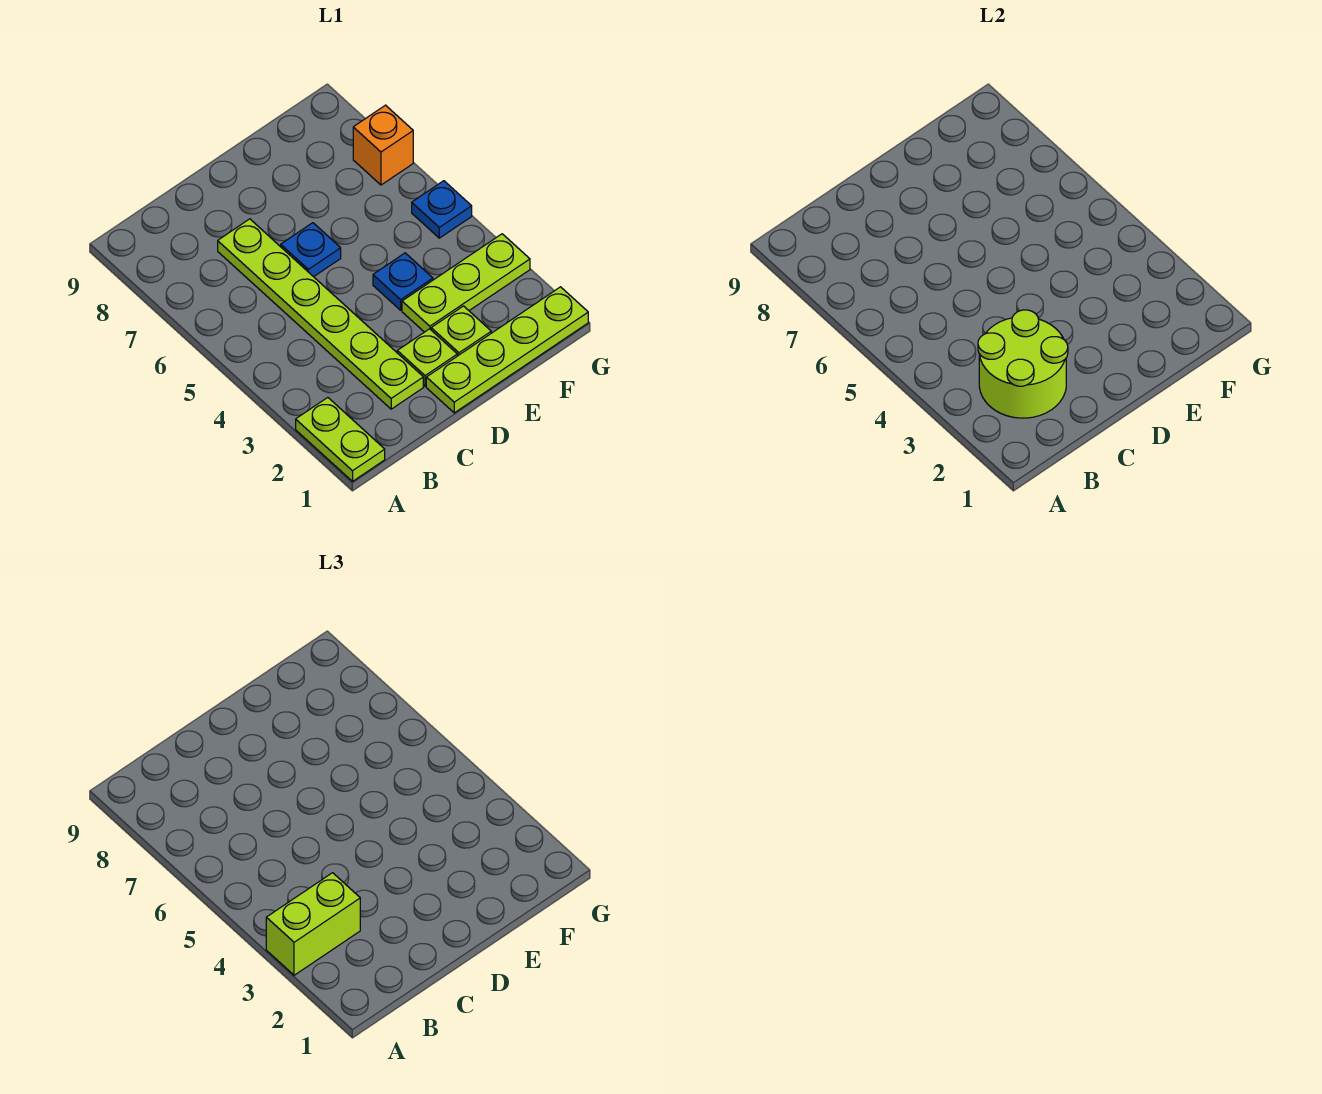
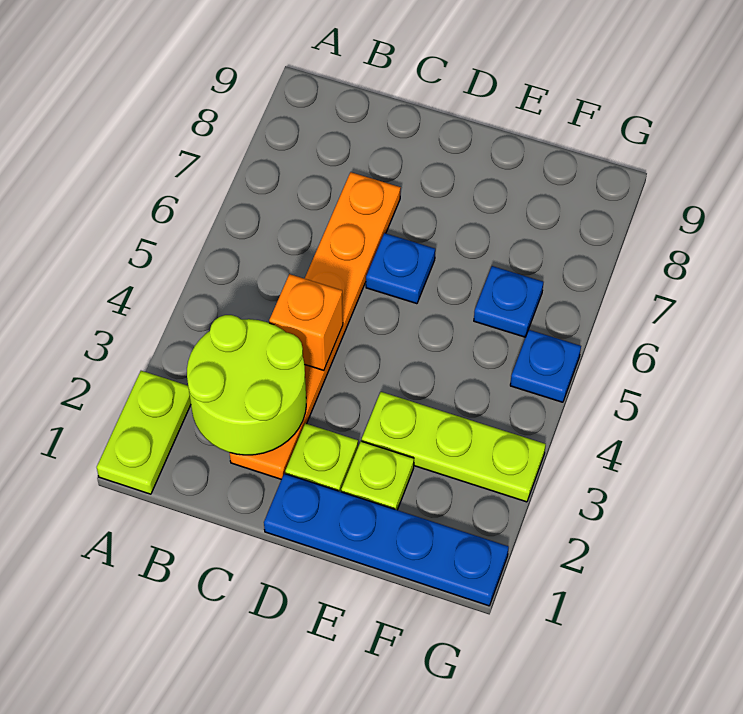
lime brick A3:B3 level 3 -> none
lime plate C2:C7 level 1 -> orange plate C2:C7 level 1
lime plate D1:G1 level 1 -> blue plate D1:G1 level 1
blue plate E4 level 1 -> blue plate F6 level 1
orange brick G7 level 1 -> orange brick C4 level 2

